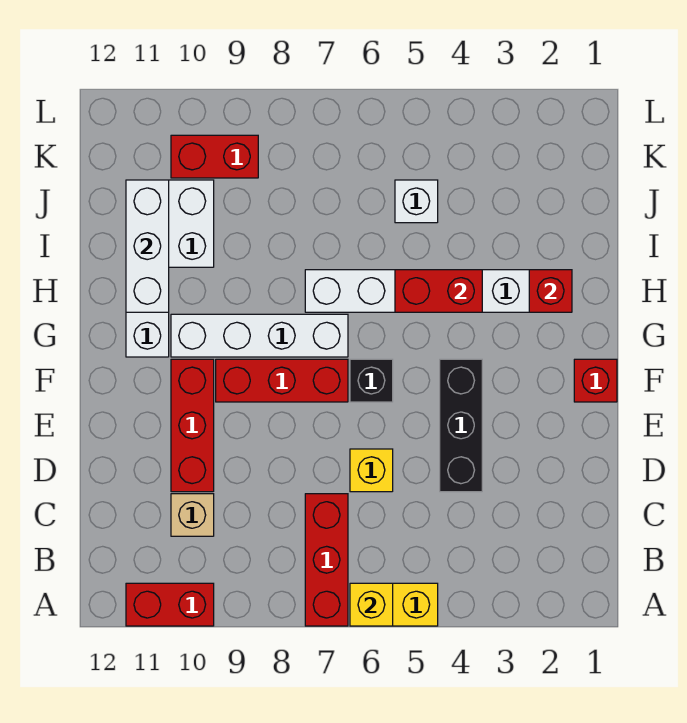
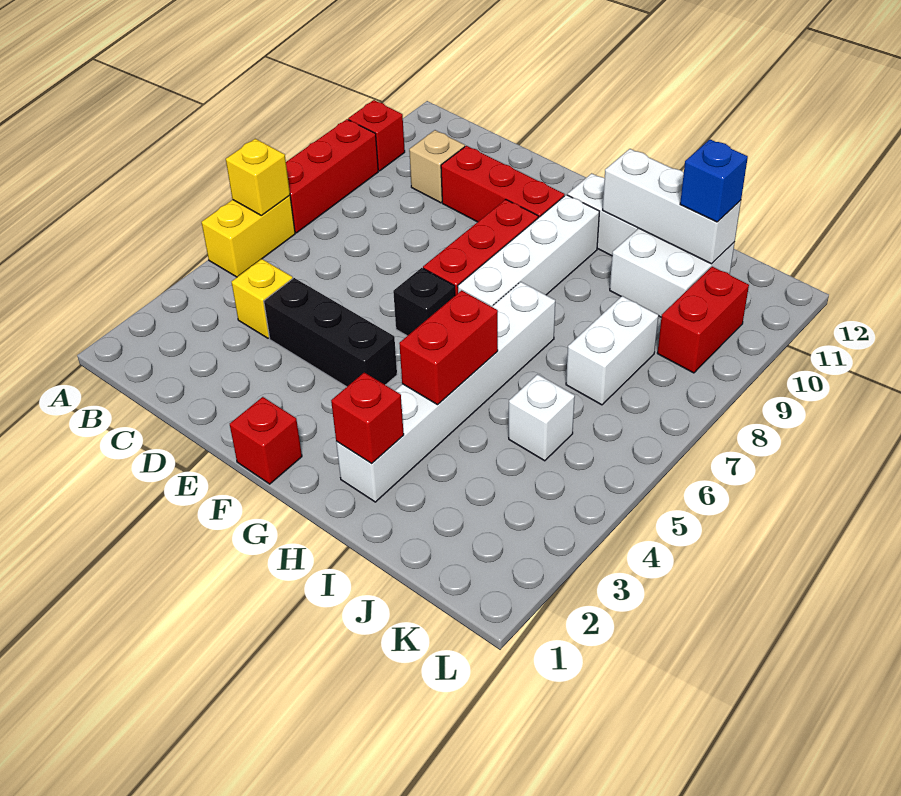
red brick A7:C7 level 1 -> red brick A7:A9 level 1
red brick A10:A11 level 1 -> red brick A10 level 1
yellow brick D6 level 1 -> yellow brick C4 level 1
none -> white brick J7:J8 level 1
none -> blue brick J11 level 3

